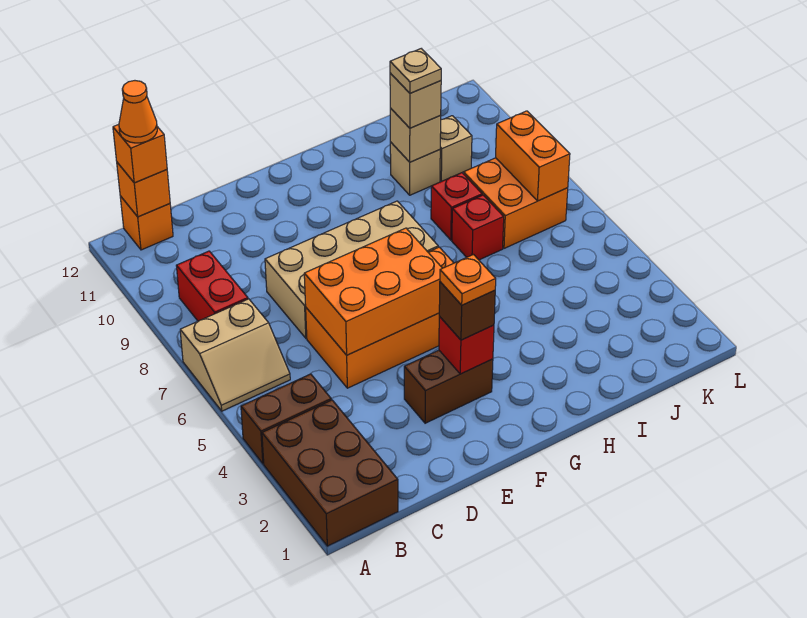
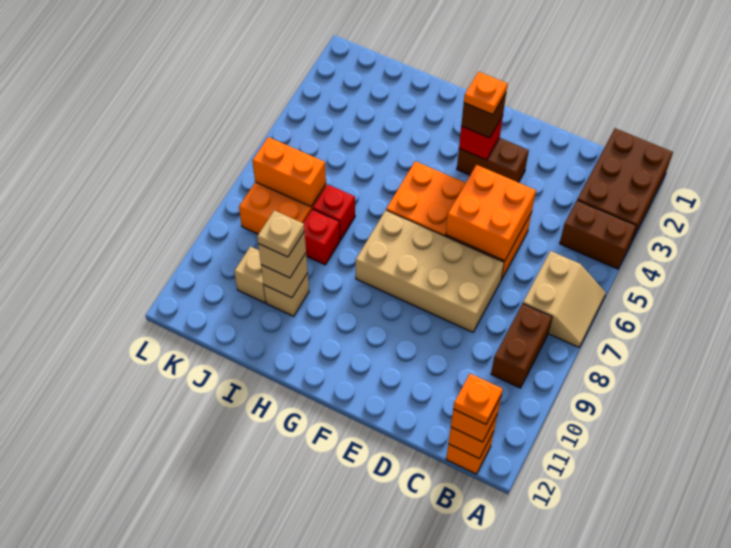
tan slope A6:B7 level 1 top 7 -> tan slope A6:B7 level 1 top B
red brick B8:B9 level 1 -> brown brick B8:B9 level 1
orange cone B12 level 4 -> orange plate B12 level 4
orange brick D5:F6 level 2 -> orange brick D5:E6 level 2
orange brick K7:K8 level 2 -> orange brick J7:K7 level 2

